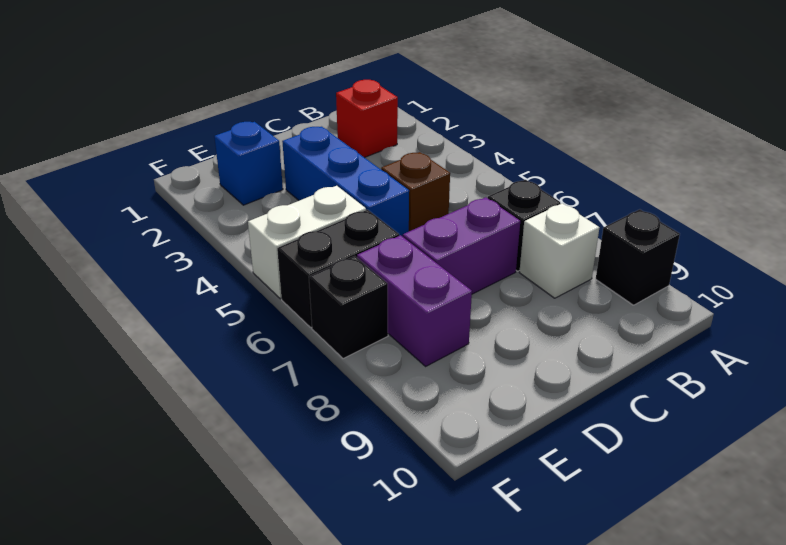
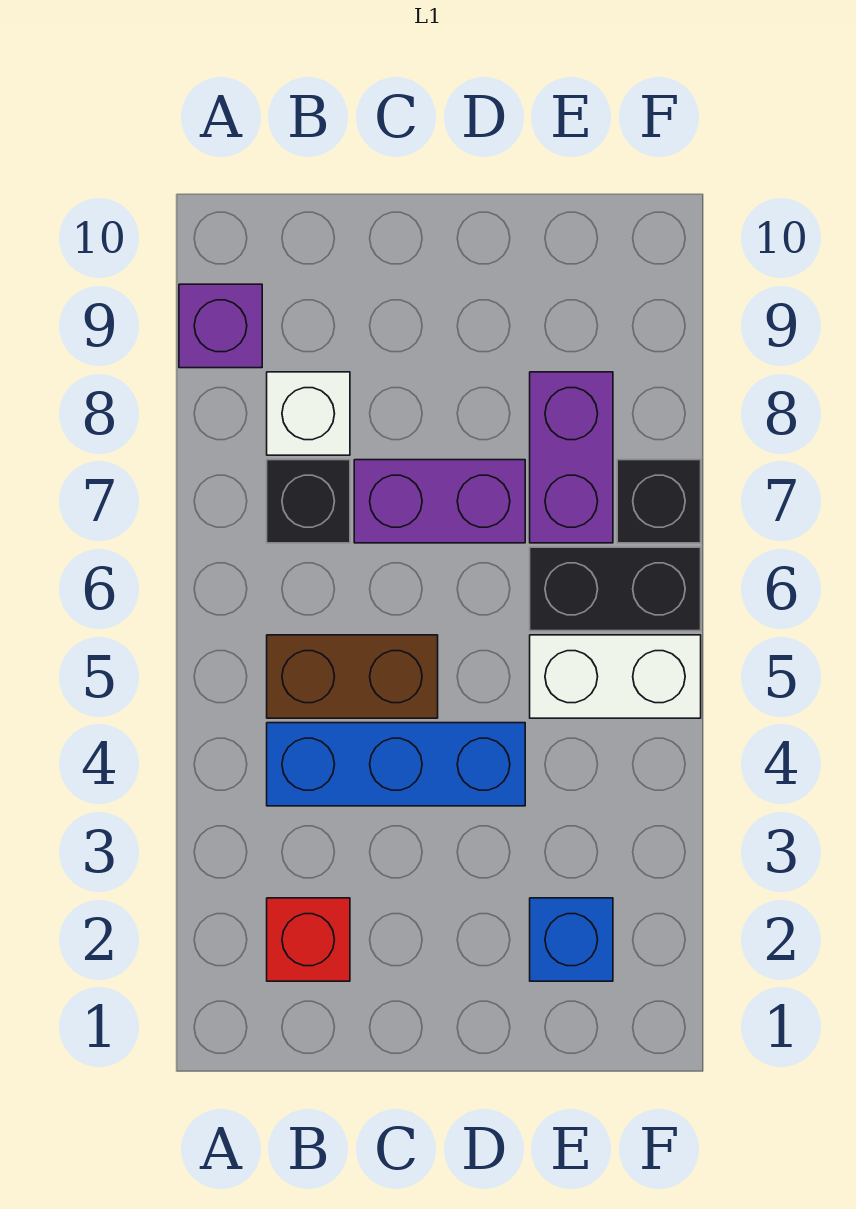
black brick A9 level 1 -> purple brick A9 level 1
brown brick C5 level 1 -> brown brick B5:C5 level 1
blue brick D3:D5 level 1 -> blue brick B4:D4 level 1

